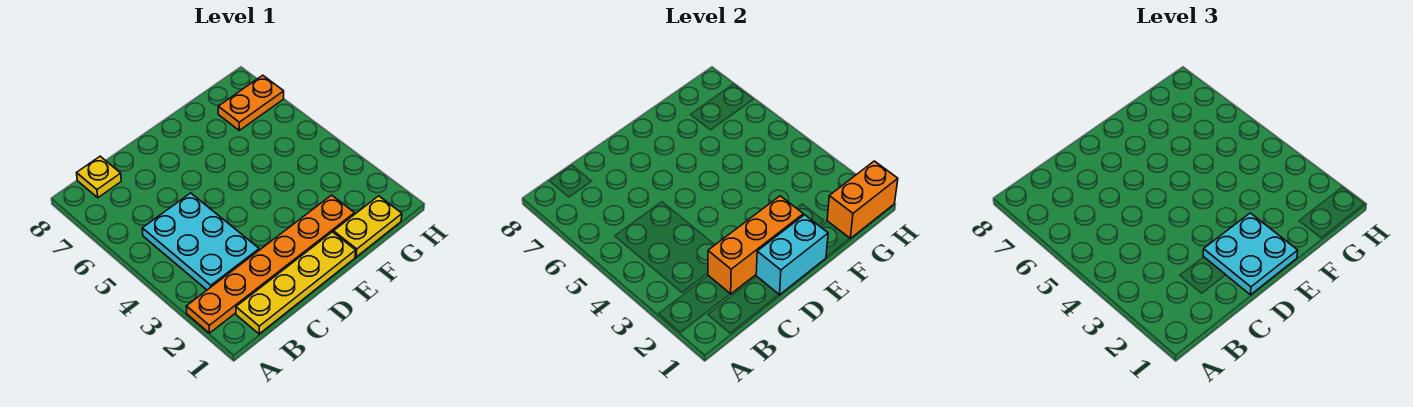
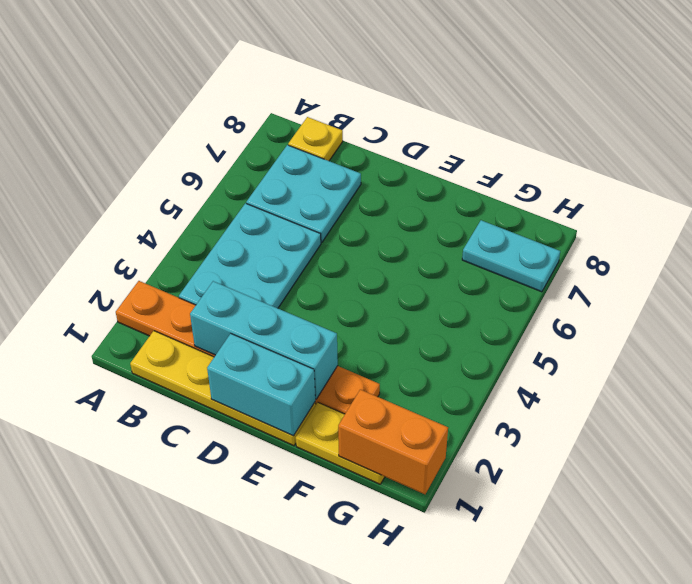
orange brick C2:E2 level 2 -> cyan brick C2:E2 level 2
cyan plate D1:E2 level 3 -> cyan plate B6:C7 level 1
orange plate G7:H7 level 1 -> cyan plate G7:H7 level 1

